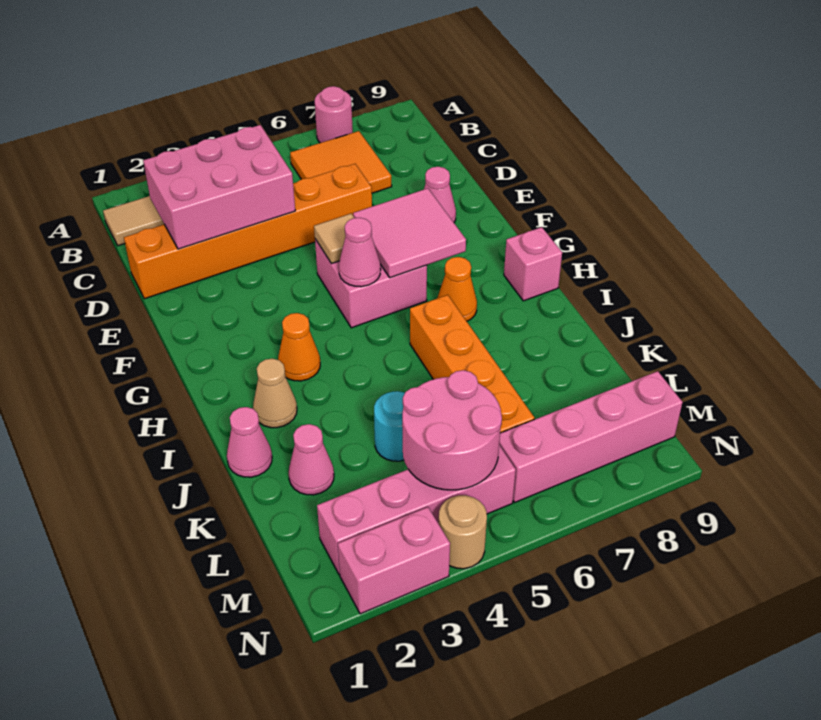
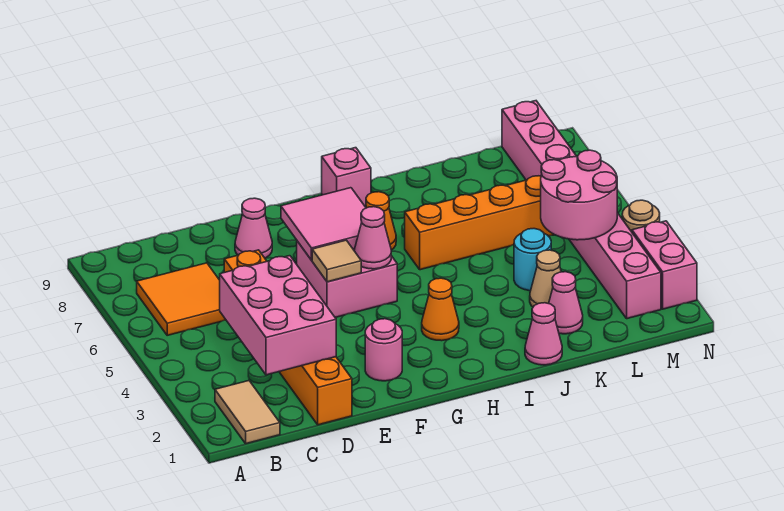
pink round brick A7 level 1 -> pink round brick F2 level 1
tan cone I2 level 1 -> tan cone K3 level 1

